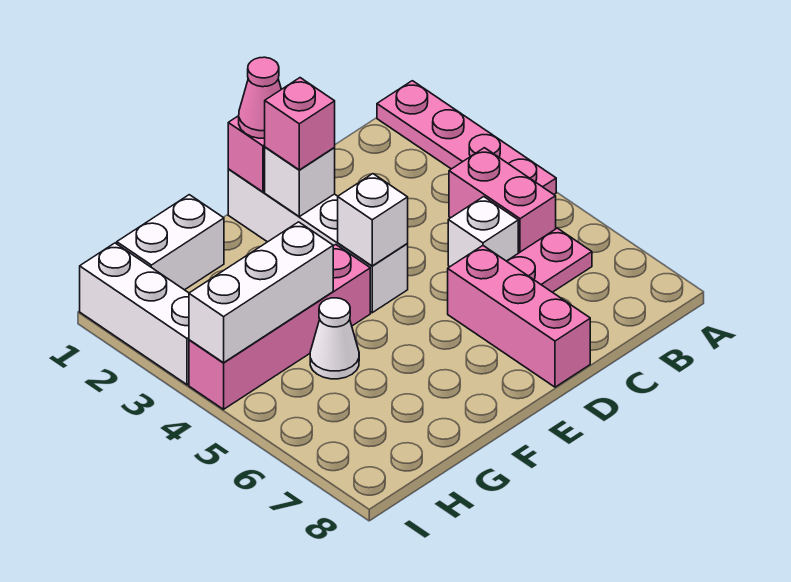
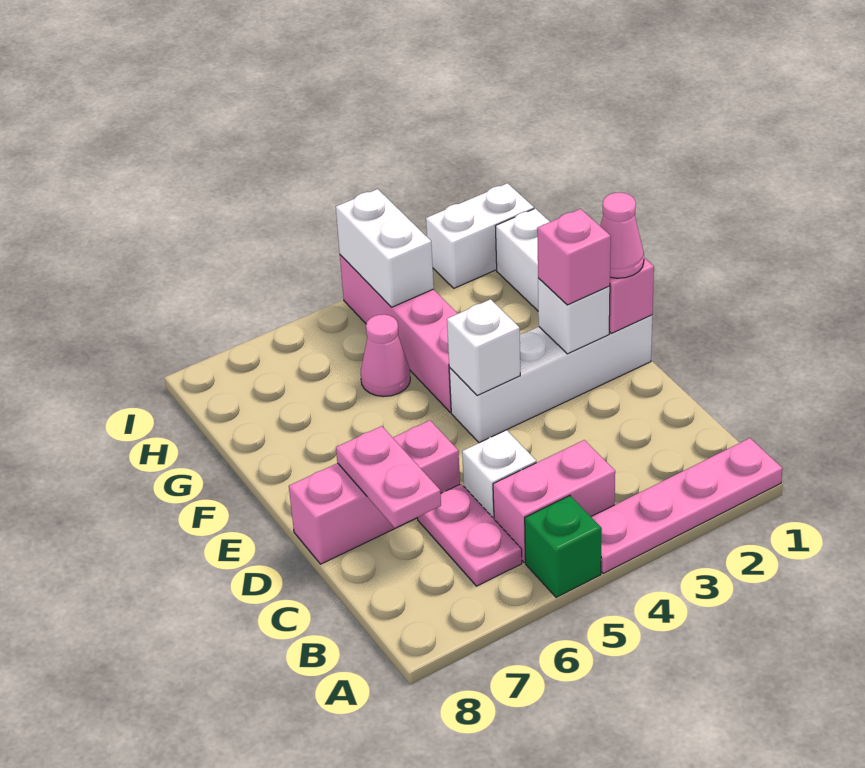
none -> green brick A5 level 1
none -> pink plate C7:D7 level 2
white brick G4:I4 level 2 -> white brick H4:I4 level 2
white cone G5 level 1 -> pink cone G5 level 1
white brick I1:I3 level 1 -> white brick I1:I2 level 1

